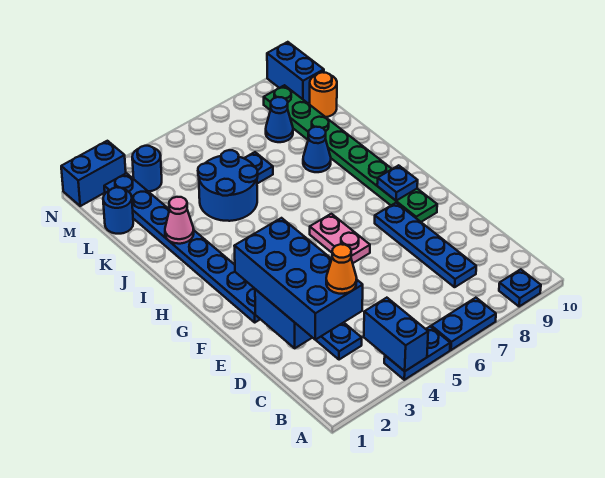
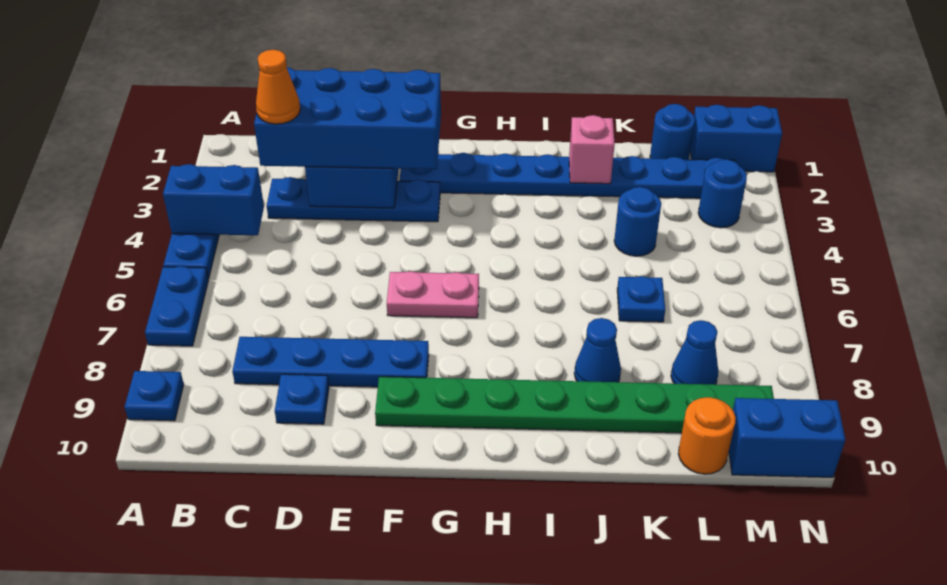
blue plate G9 level 2 -> blue plate D9 level 1
pink cone J2 level 2 -> pink brick J2 level 2
blue round brick J4:K5 level 1 -> blue round brick K4 level 1
blue brick N1:N2 level 1 -> blue brick M1:N1 level 1

